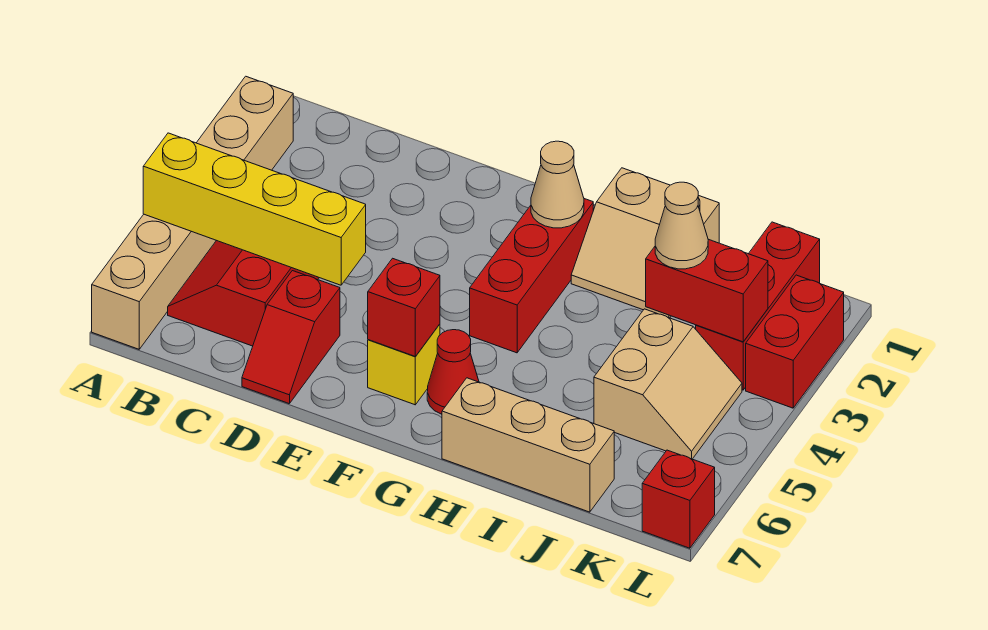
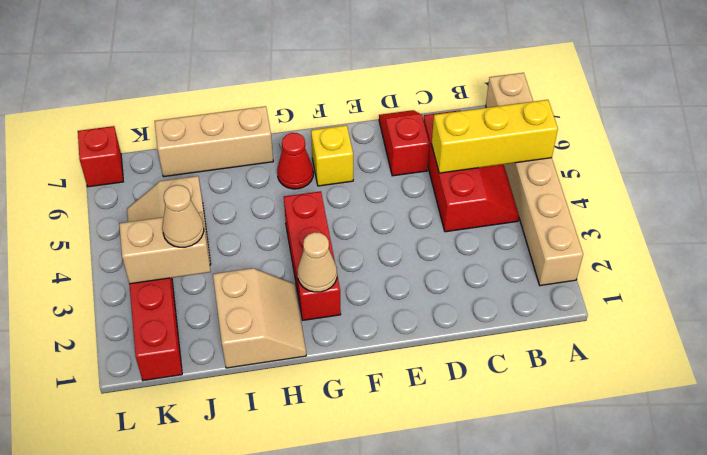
yellow brick A5:D5 level 2 -> yellow brick A5:C5 level 2
red brick F6 level 2 -> none
tan slope H1:I2 level 1 top 1 -> tan slope H1:I2 level 1 top I
red brick J3:K3 level 2 -> tan brick J3:K3 level 2
red brick L2:L3 level 1 -> none

